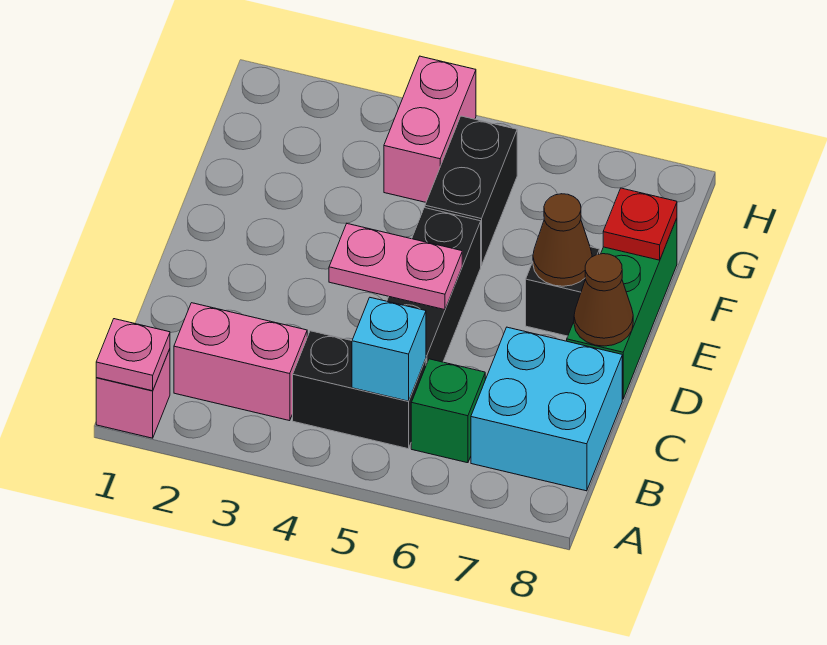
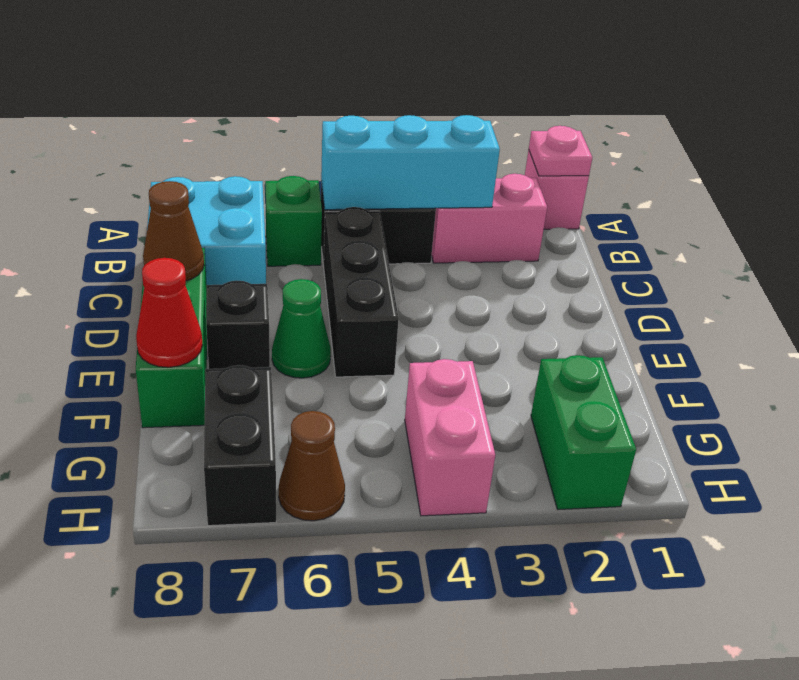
cyan brick B5 level 2 -> cyan brick B3:B5 level 2
pink plate D4:D5 level 2 -> none
none -> green cone E6 level 1
brown cone E7 level 2 -> brown cone H6 level 1
black brick F5:G5 level 1 -> black brick G7:H7 level 1
red plate F8 level 2 -> red cone F8 level 2
none -> green brick G2:H2 level 1

